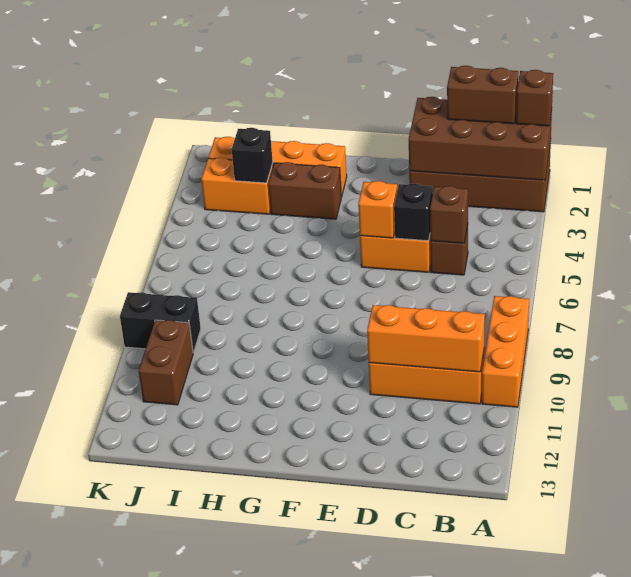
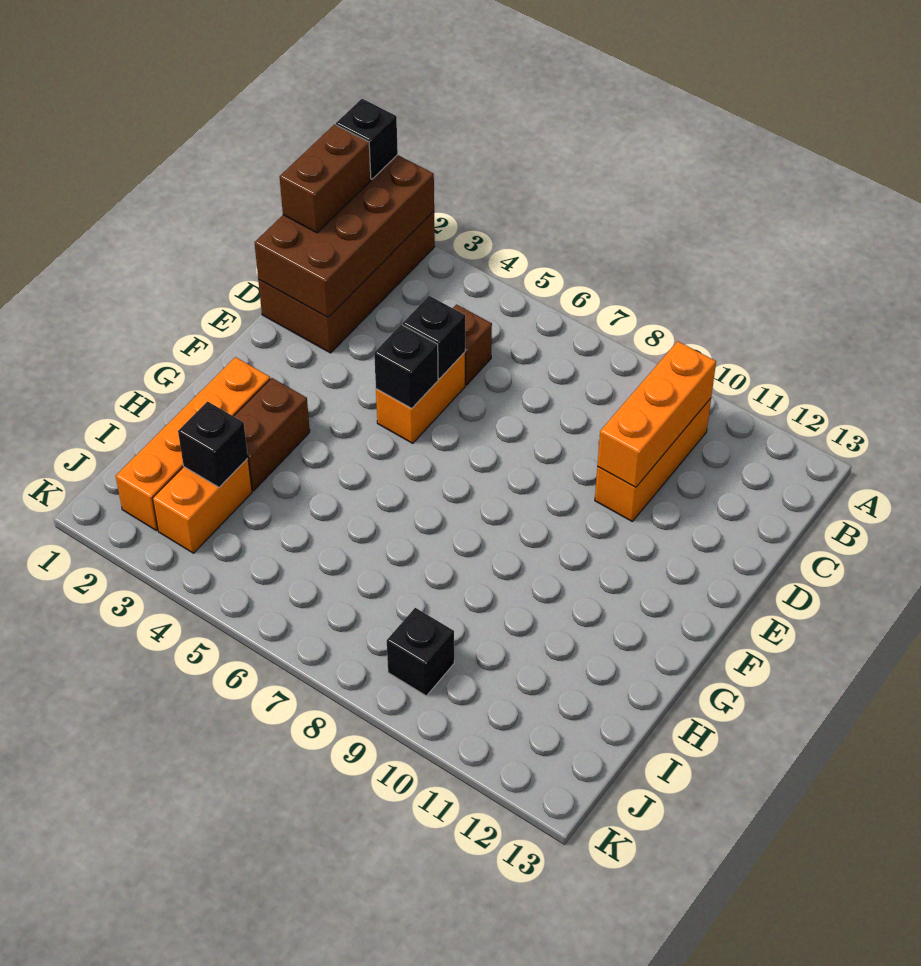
brown brick A1 level 3 -> black brick A1 level 3
orange brick A8:A10 level 1 -> none
brown brick C5 level 2 -> none
orange brick E5 level 2 -> black brick E5 level 2
black brick J9:K9 level 1 -> black brick J9 level 1
brown brick J10:J11 level 1 -> none

